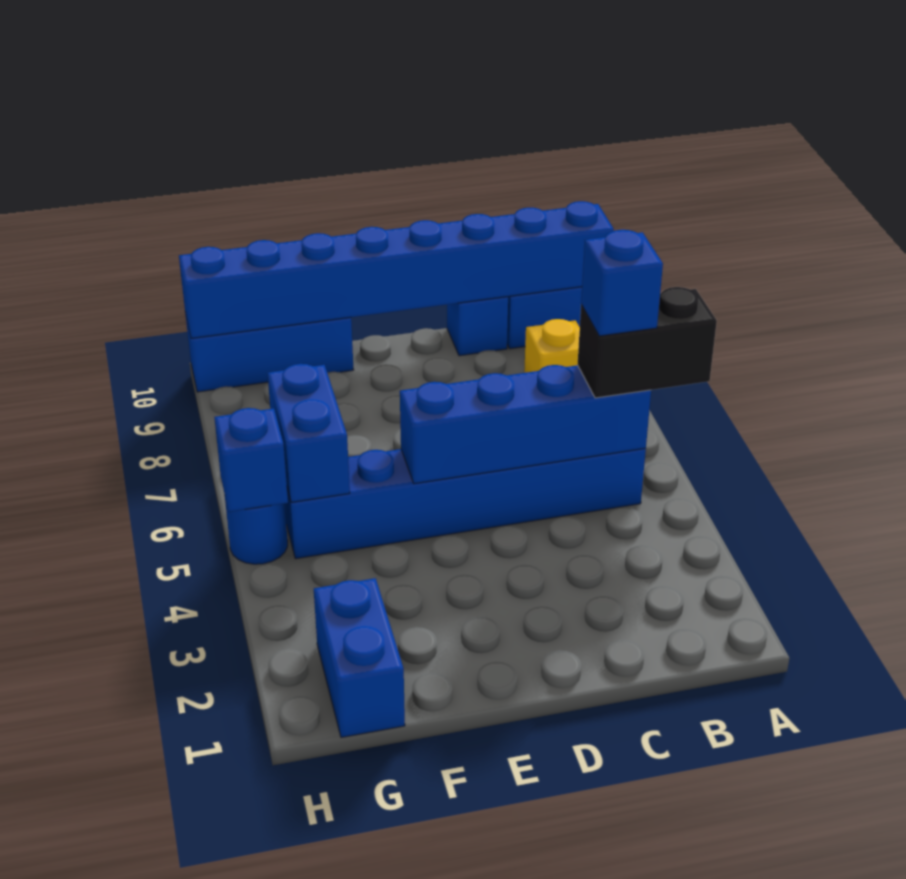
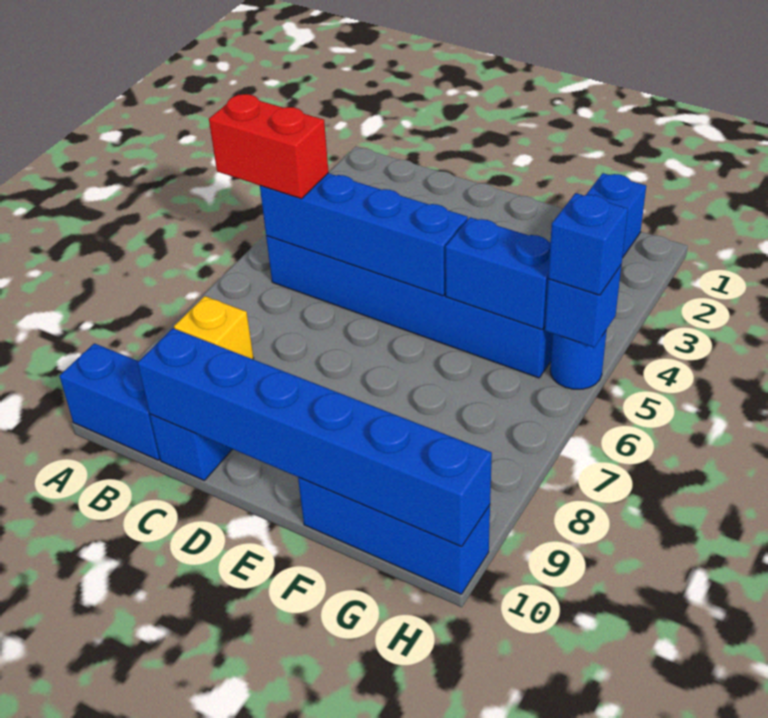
black brick A5:B5 level 3 -> red brick A5:B5 level 3
blue brick A10:H10 level 2 -> blue brick C10:H10 level 2
blue brick B5 level 4 -> blue brick H5 level 3
blue brick G5:G6 level 2 -> blue brick F5:G5 level 2

